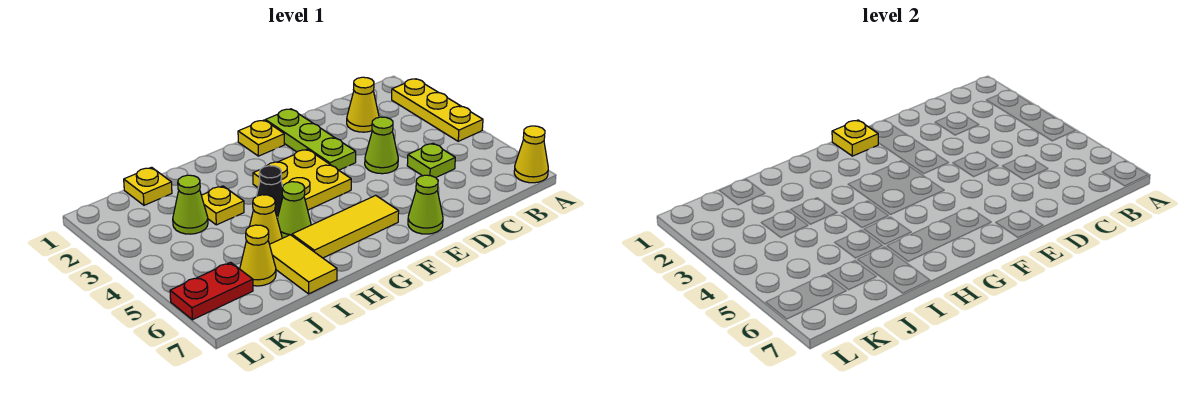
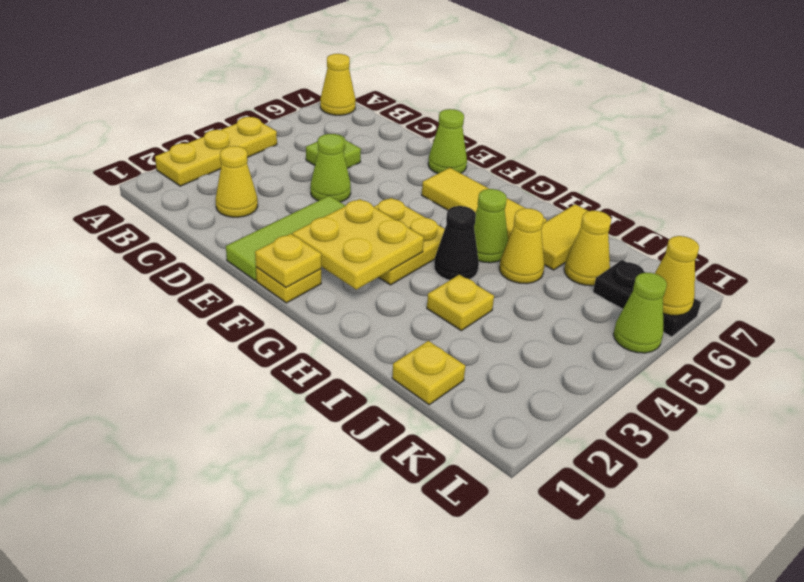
lime plate E1:E3 level 1 -> lime tile E1:E3 level 1
none -> yellow plate F2:G3 level 2
lime cone J3 level 1 -> lime cone L5 level 1
red plate K6:L6 level 1 -> black plate K6:L6 level 1
none -> yellow cone L6 level 2

